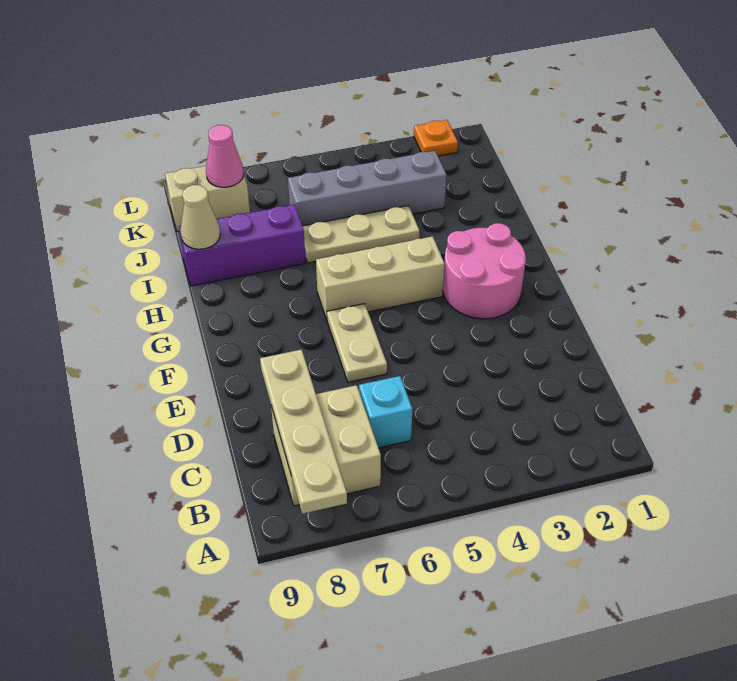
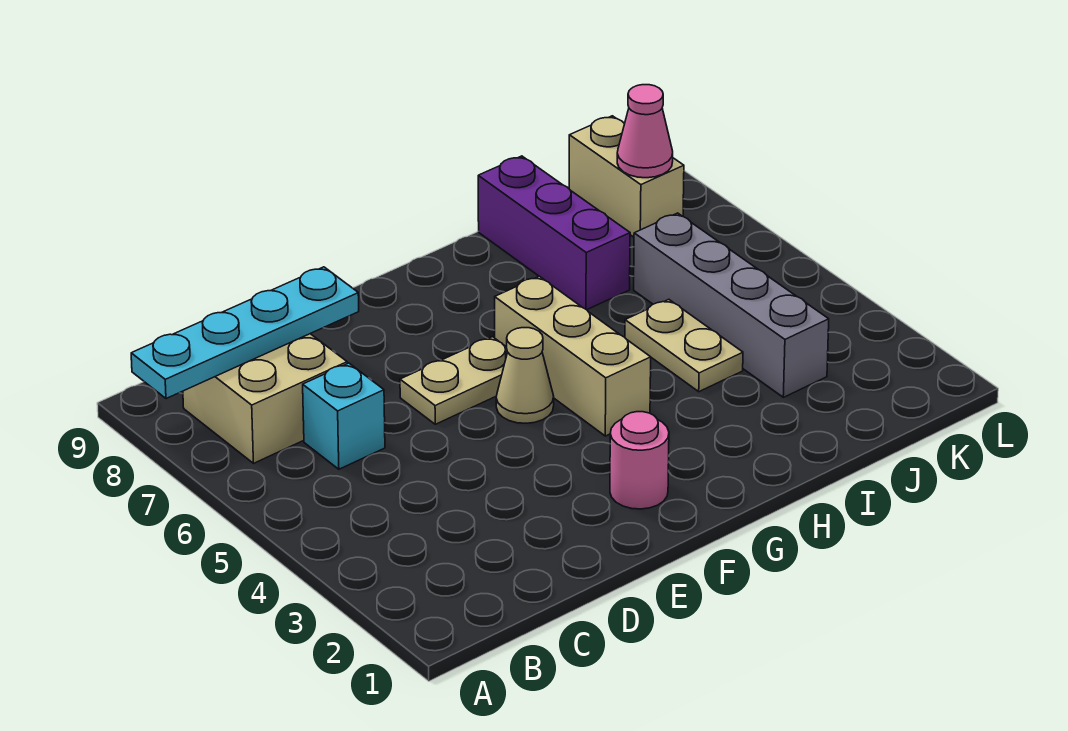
tan plate A8:D8 level 2 -> cyan plate A8:D8 level 2
pink round brick F2:G3 level 1 -> pink round brick F2 level 1
tan plate I4:I6 level 1 -> tan plate I4:I5 level 1
tan cone I9 level 2 -> tan cone F5 level 1
orange plate L2 level 1 -> none

